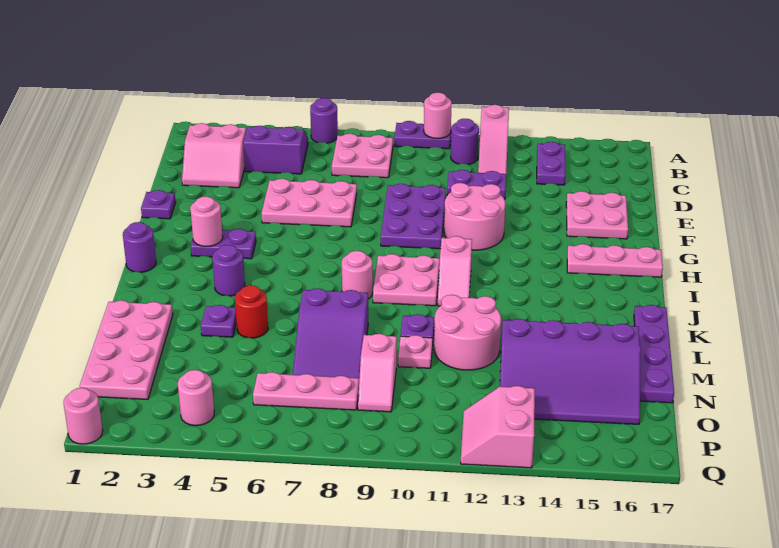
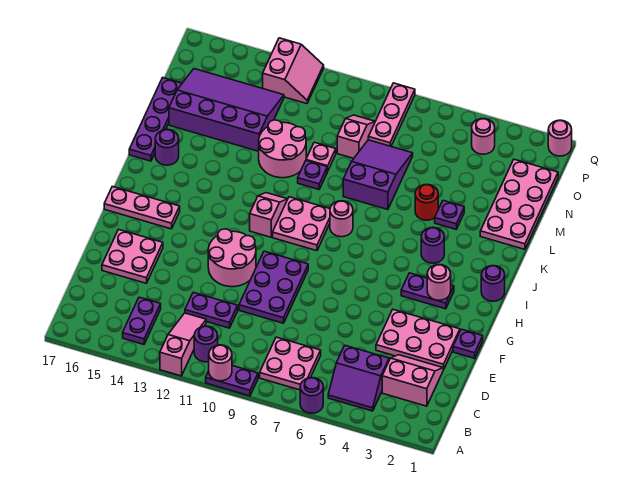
pink plate E5:F7 level 1 -> pink plate E2:F4 level 1
none -> purple round brick K16 level 1
pink plate O6:O8 level 1 -> pink plate O8:Q8 level 1

